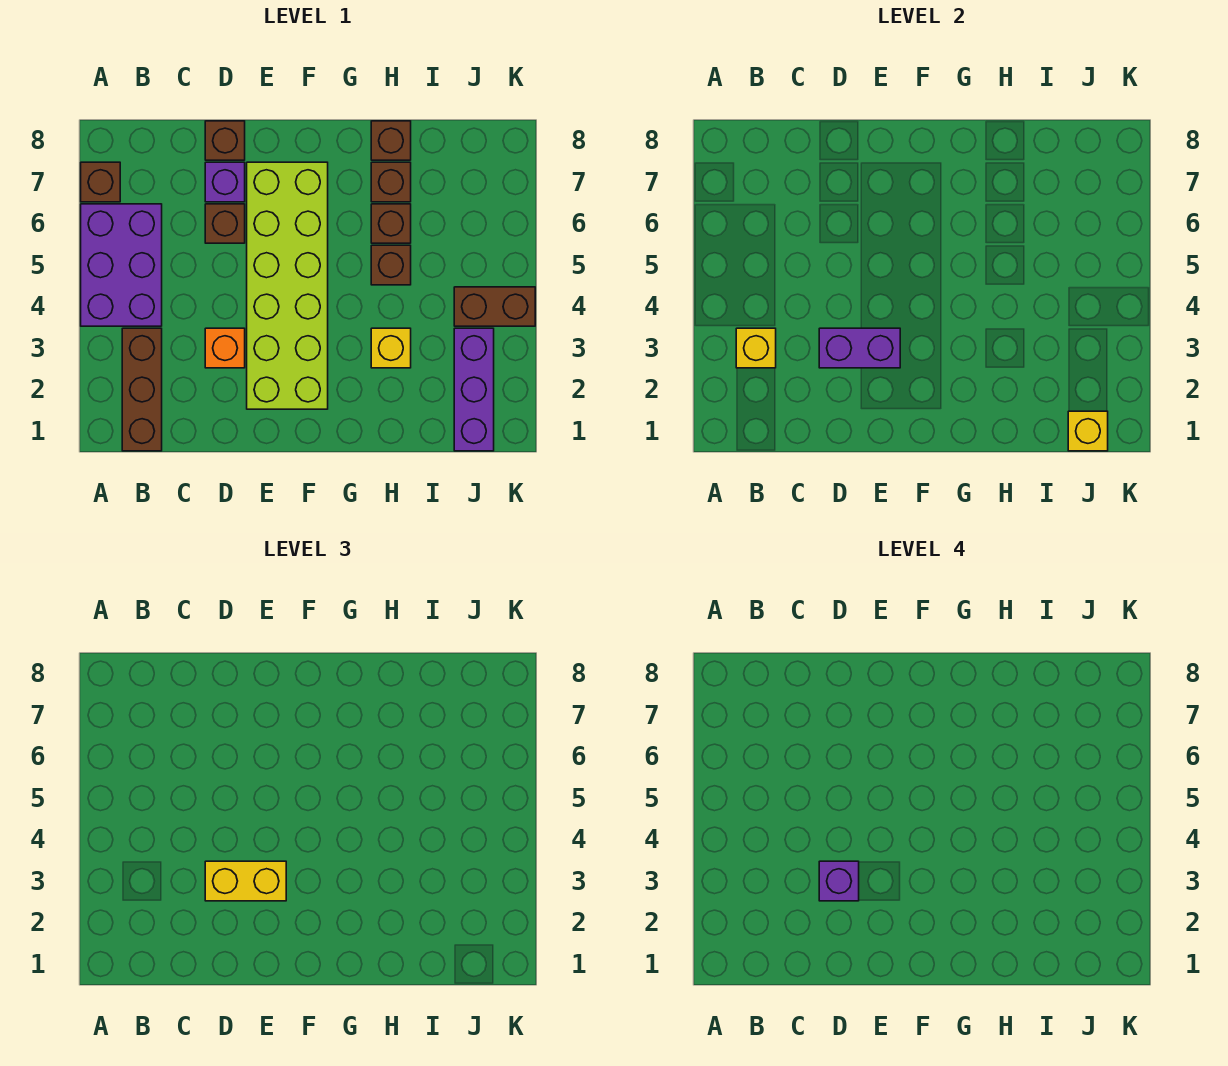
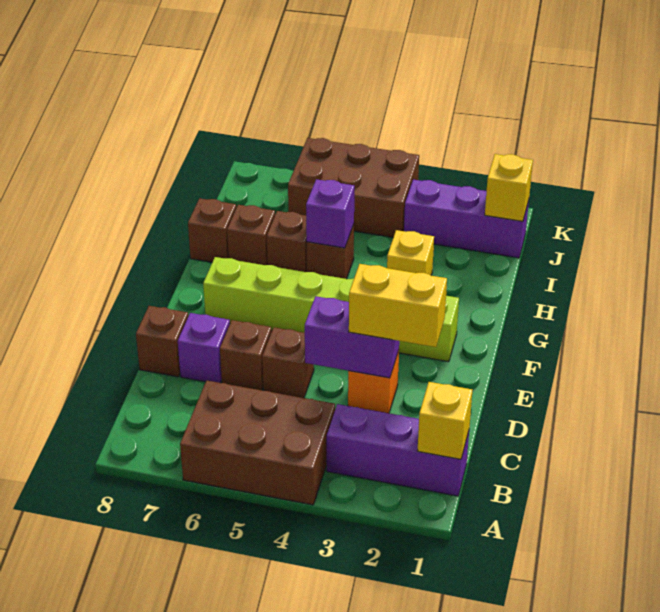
purple brick A4:B6 level 1 -> brown brick A4:B6 level 1
brown brick A7 level 1 -> brown brick D5 level 1
brown brick B1:B3 level 1 -> purple brick B1:B3 level 1
yellow brick B3 level 2 -> yellow brick B1 level 2
purple brick D3:E3 level 2 -> purple brick D3:D4 level 2
yellow brick D3:E3 level 3 -> yellow brick D2:D3 level 3
purple brick D3 level 4 -> purple brick H5 level 2
lime brick E2:F7 level 1 -> lime brick F2:F7 level 1
brown brick J4:K4 level 1 -> brown brick J4:K6 level 1

